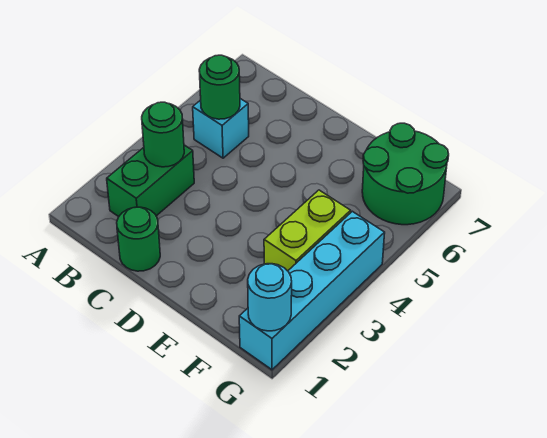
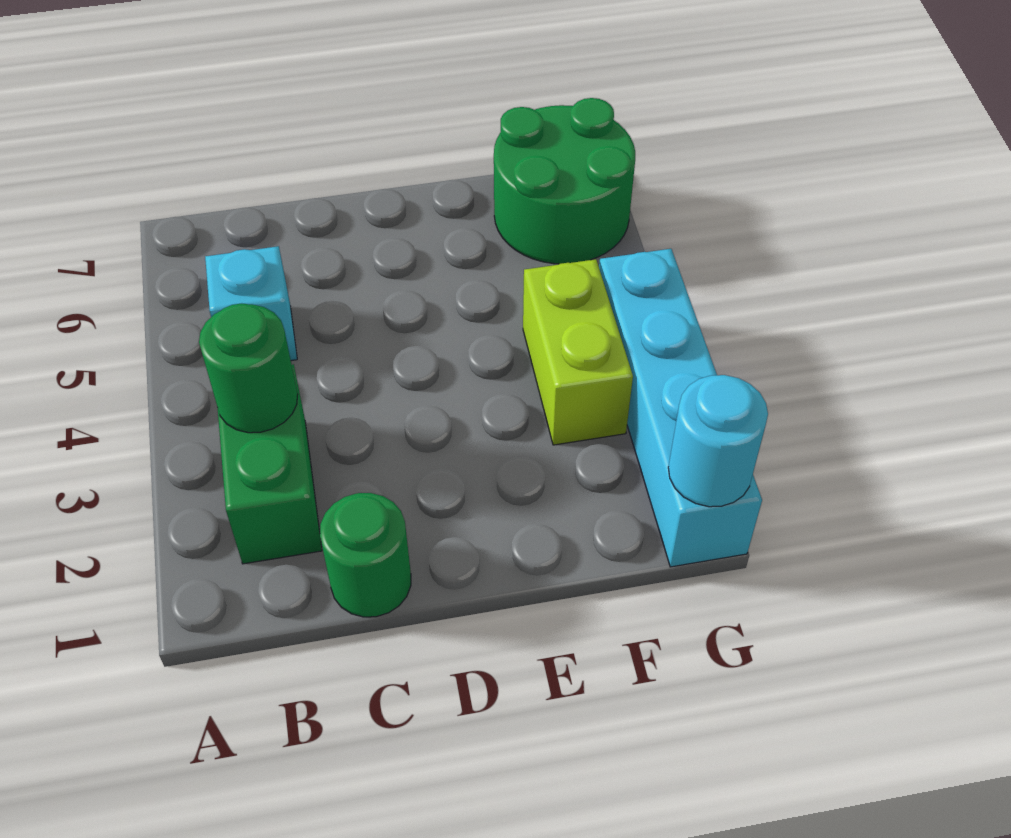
green round brick B5 level 2 -> none

